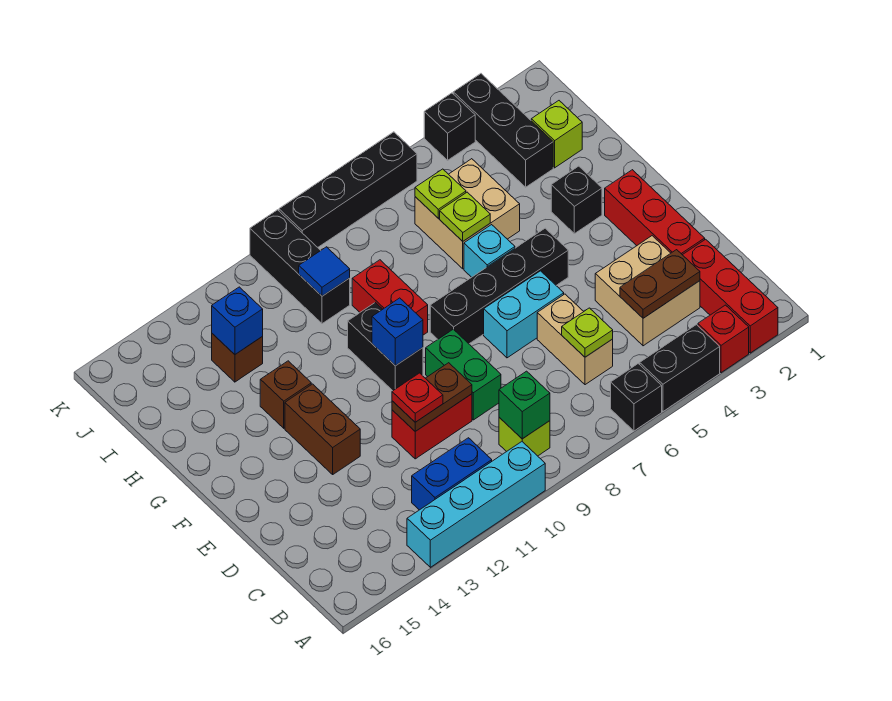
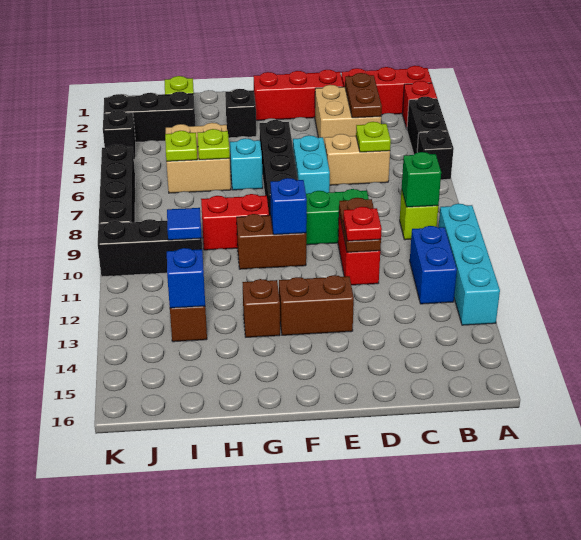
black brick F10:G10 level 1 -> brown brick F10:G10 level 1

